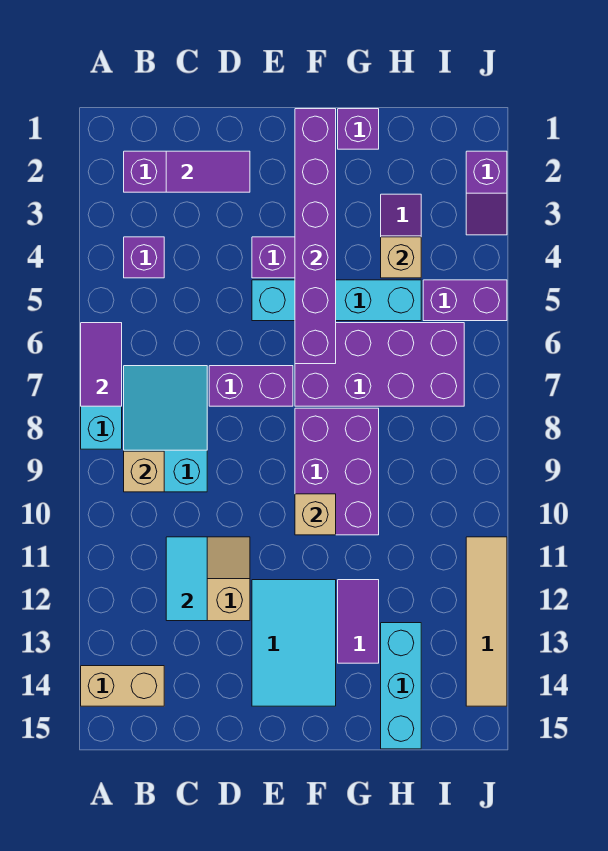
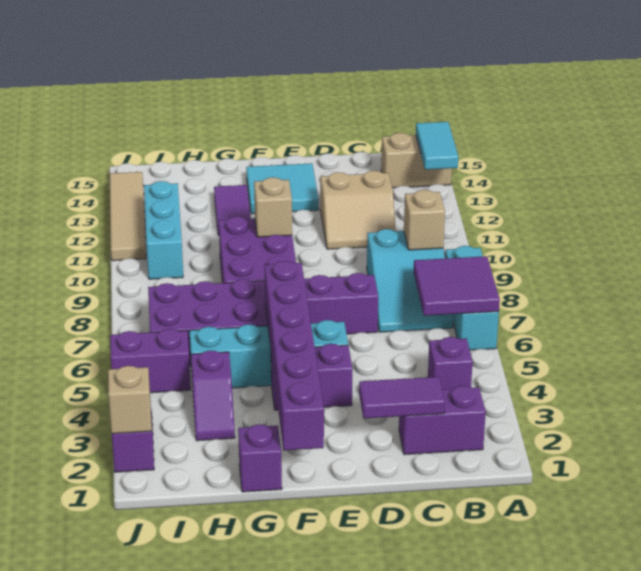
purple tile A6:A7 level 2 -> purple tile A6:B7 level 2
cyan tile C11:C12 level 2 -> cyan tile A13:A14 level 2
cyan tile E12:F14 level 1 -> cyan tile E13:F14 level 1
tan brick H4 level 2 -> tan brick J2 level 2
cyan brick H13:H15 level 1 -> cyan brick I10:I12 level 1

